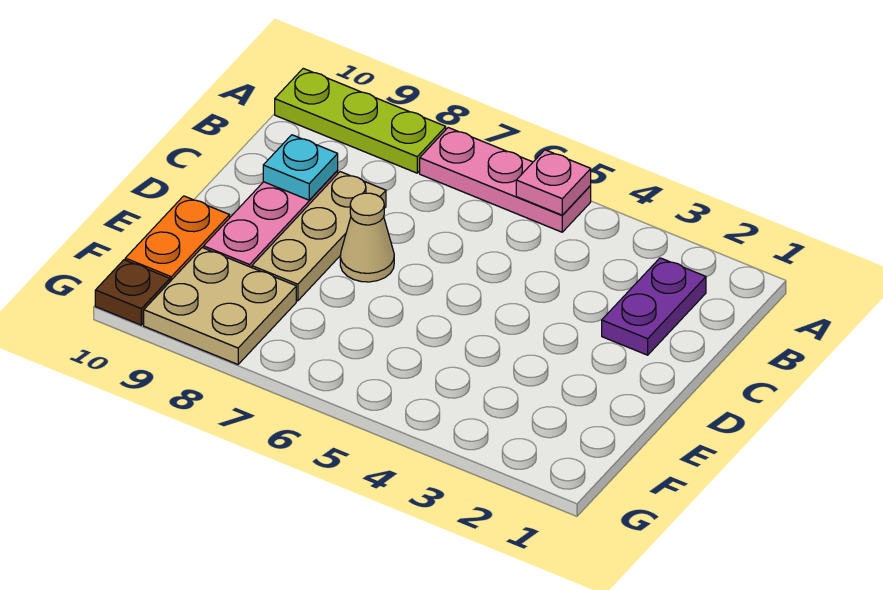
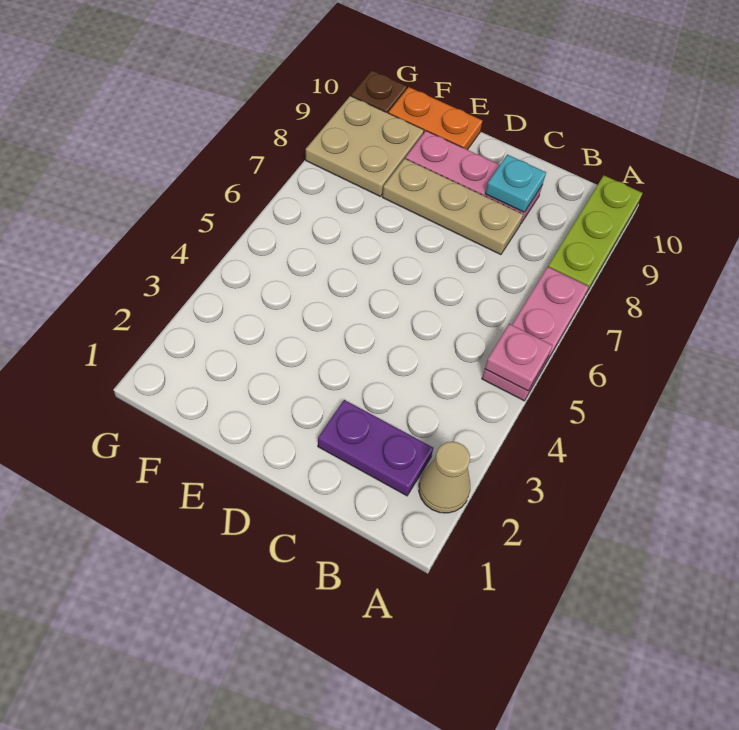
tan cone D7 level 1 -> tan cone A2 level 1

